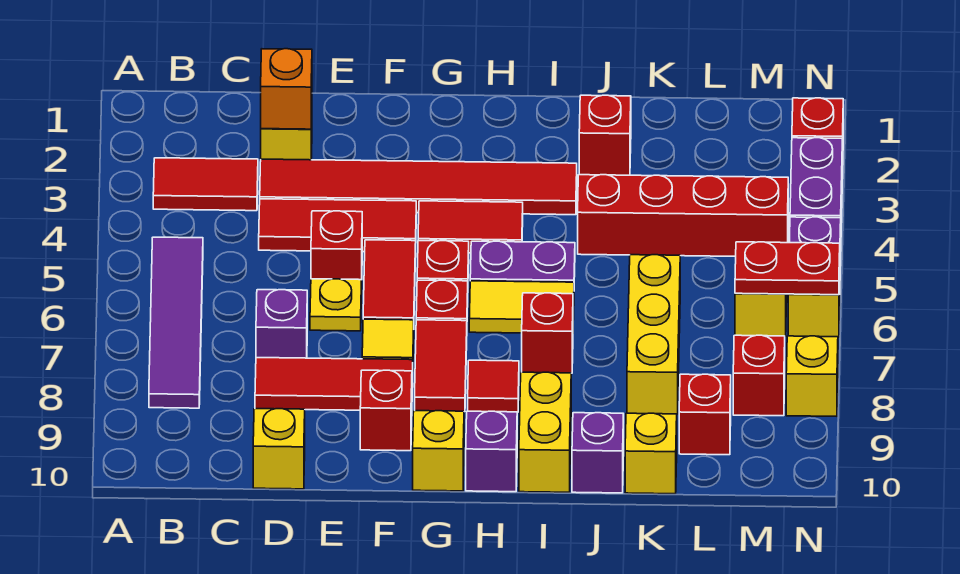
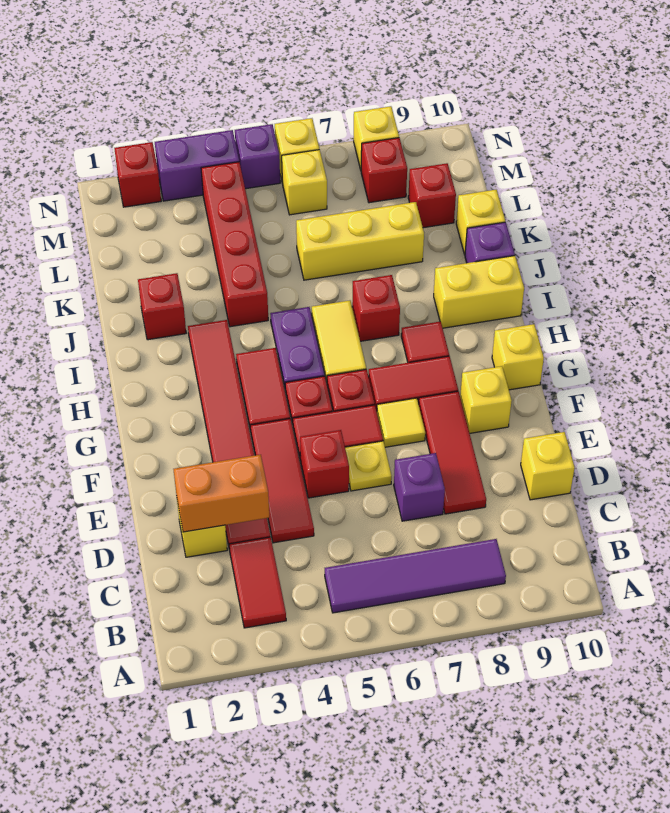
orange brick D2 level 2 -> orange brick D2:D3 level 2
red brick F9 level 1 -> yellow brick F9 level 1
purple brick H10 level 1 -> none
red plate M6:N6 level 2 -> none

